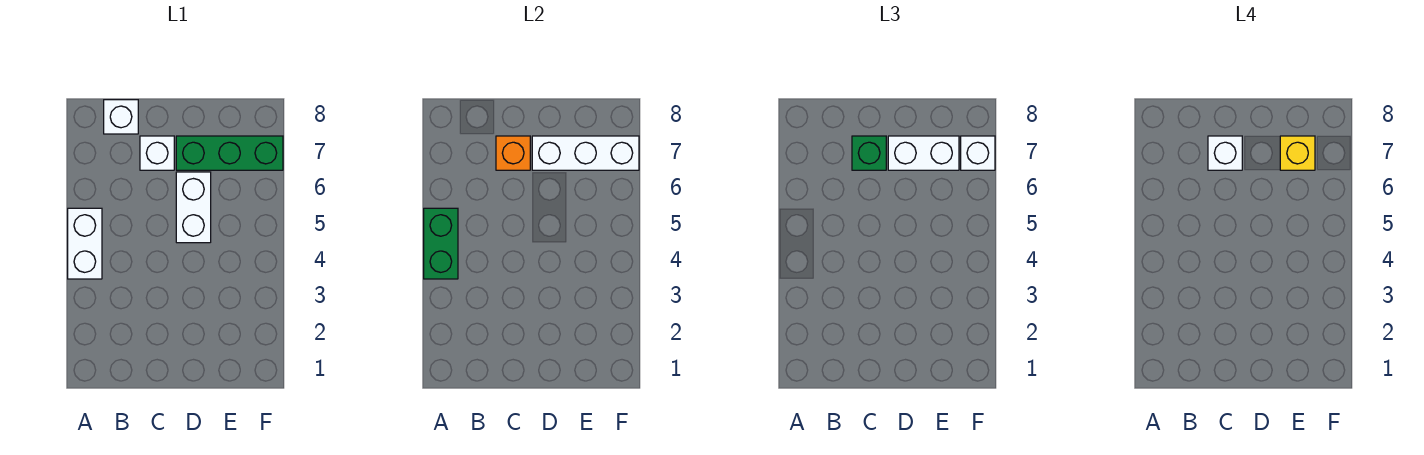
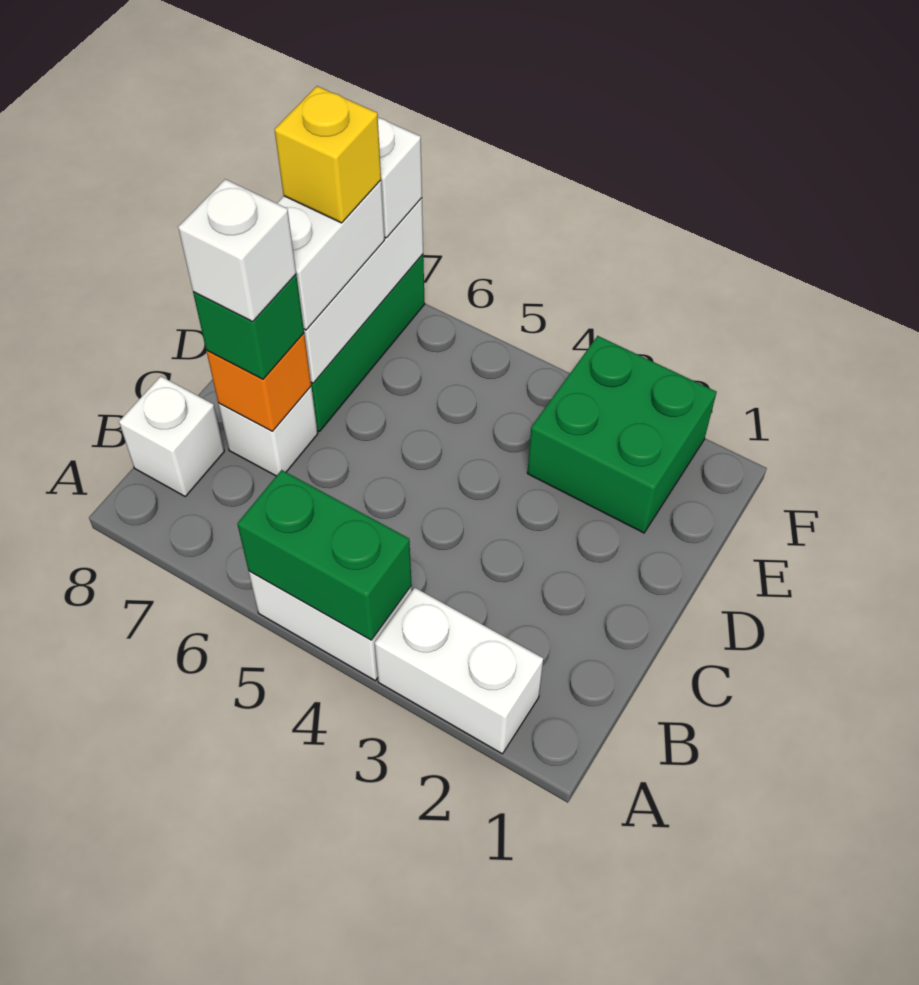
white brick D5:D6 level 1 -> white brick A2:A3 level 1
none -> green brick E2:F3 level 1

